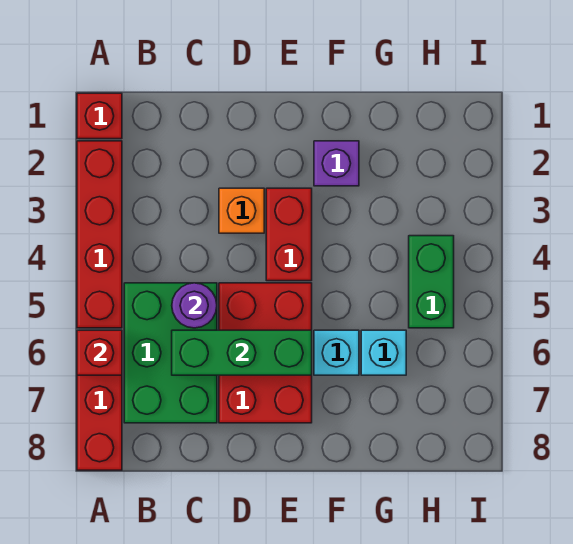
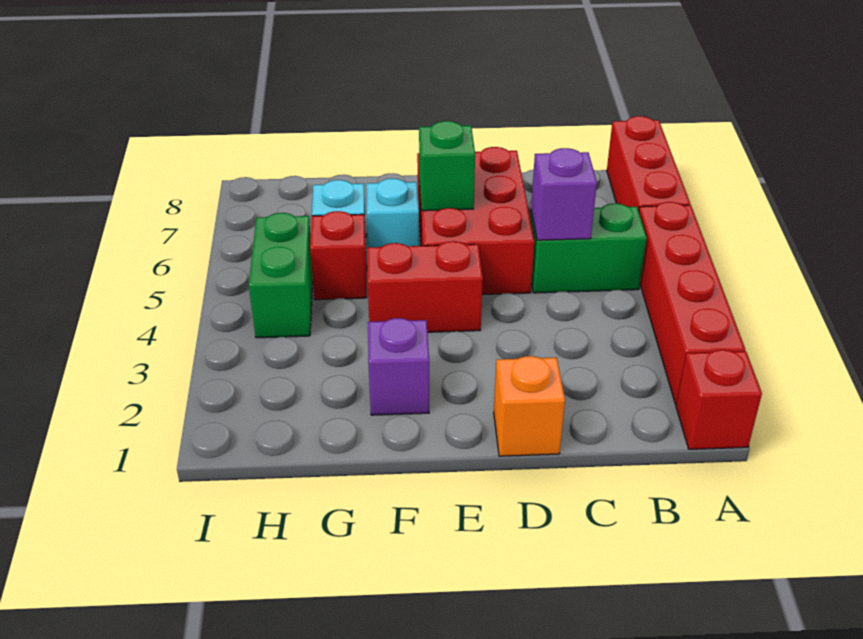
red brick A6 level 2 -> red brick G5 level 1
green brick B5:C7 level 1 -> green brick B5:C5 level 1
purple round brick C5 level 2 -> purple brick C5 level 2
green brick C6:E6 level 2 -> green brick E6 level 2
orange brick D3 level 1 -> orange brick D1 level 1
red brick E3:E4 level 1 -> red brick E4:F4 level 1

